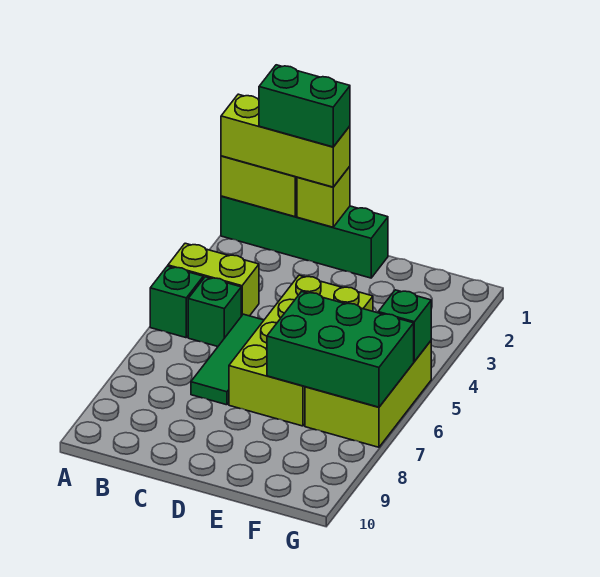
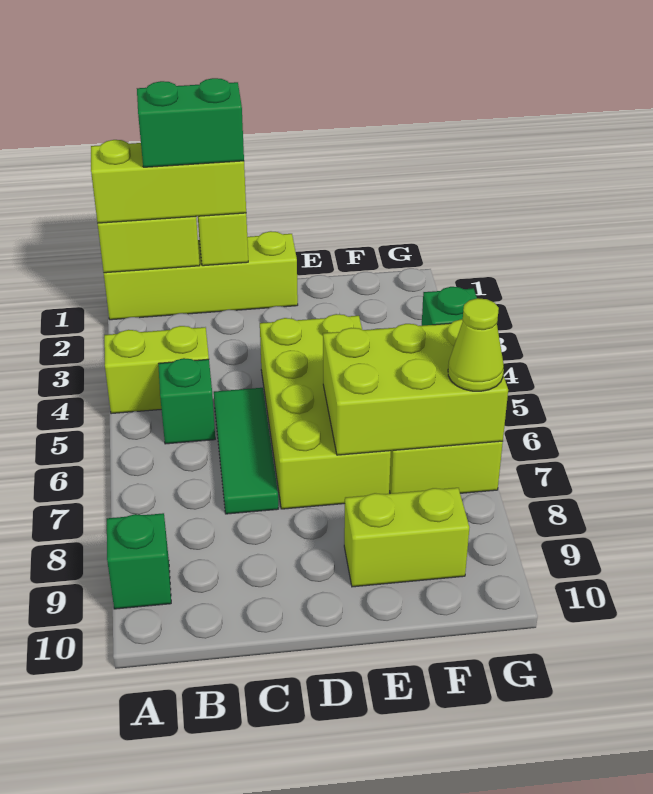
green brick A1:D1 level 1 -> lime brick A1:D1 level 1
green brick A5 level 1 -> green brick A9 level 1
green brick E6:G7 level 2 -> lime brick E6:G7 level 2
none -> lime brick E9:F9 level 1
none -> lime cone G7 level 3

